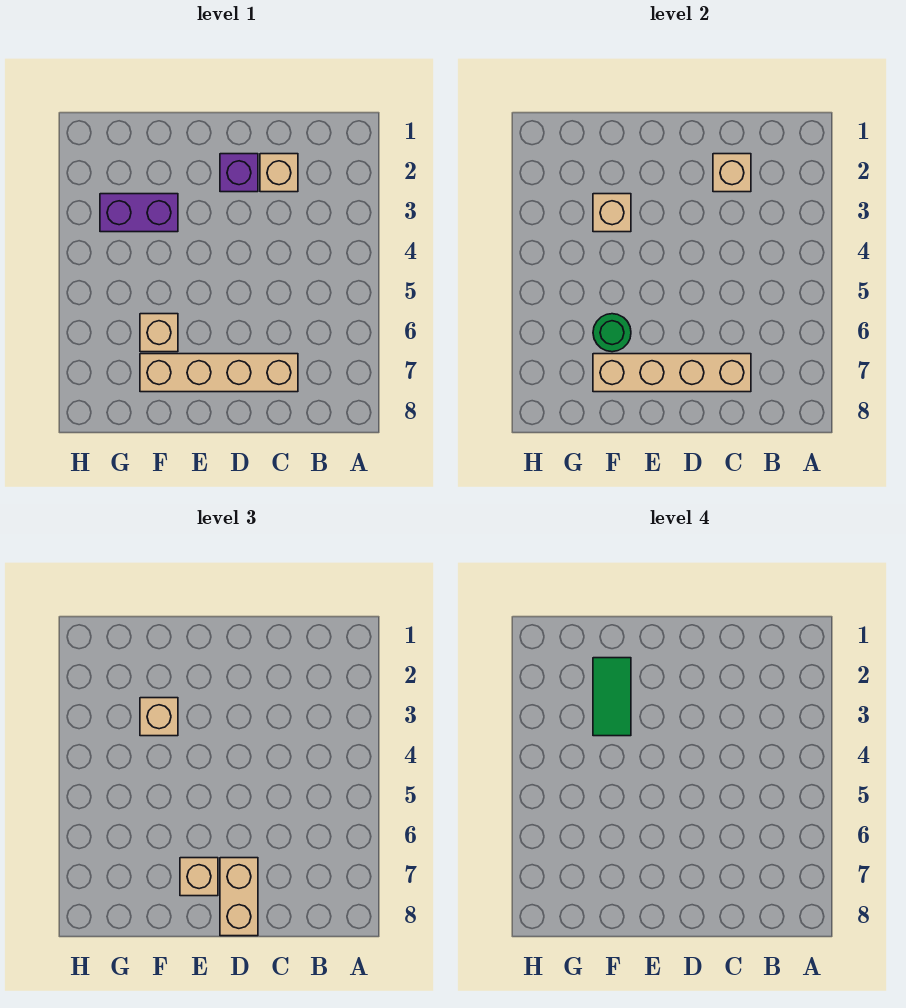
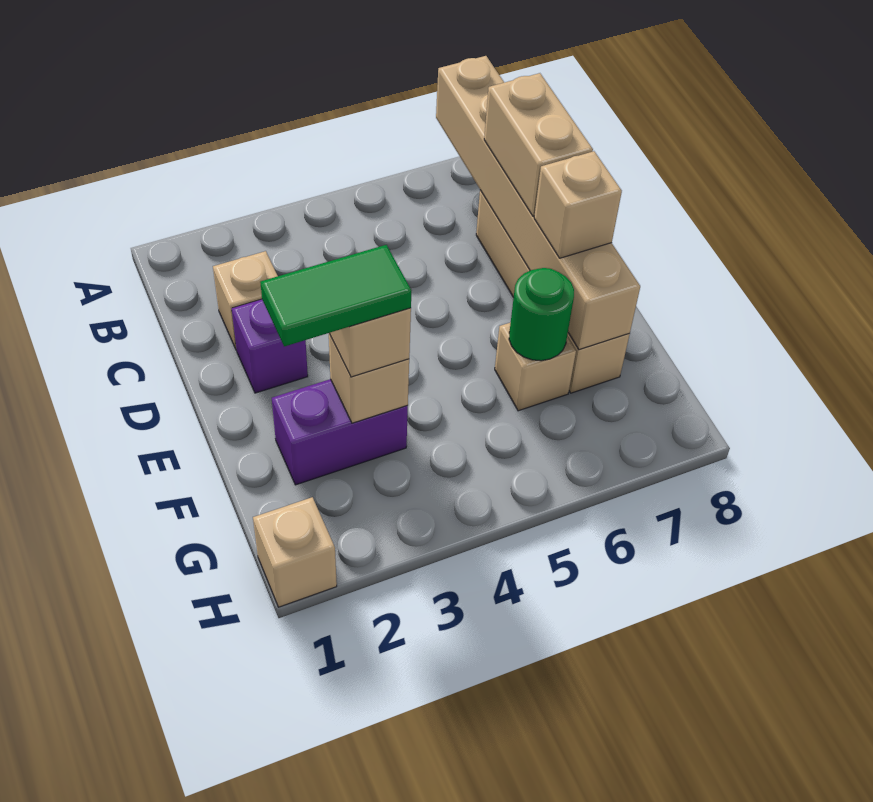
tan brick C2 level 2 -> tan brick H1 level 1
tan brick C7:F7 level 2 -> tan brick A7:F7 level 2
tan brick D7:D8 level 3 -> tan brick C7:D7 level 3
purple brick F3:G3 level 1 -> purple brick F2:F3 level 1

